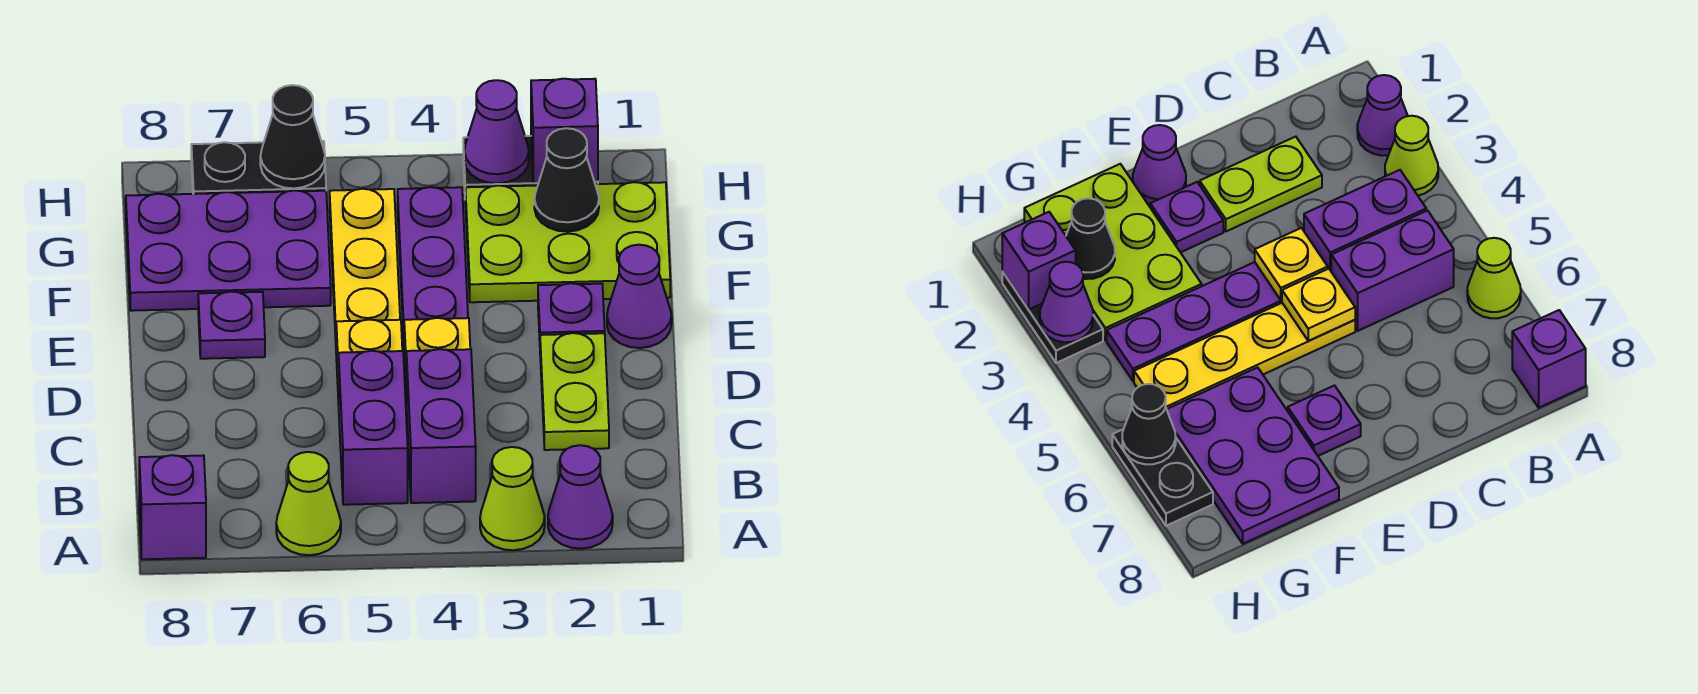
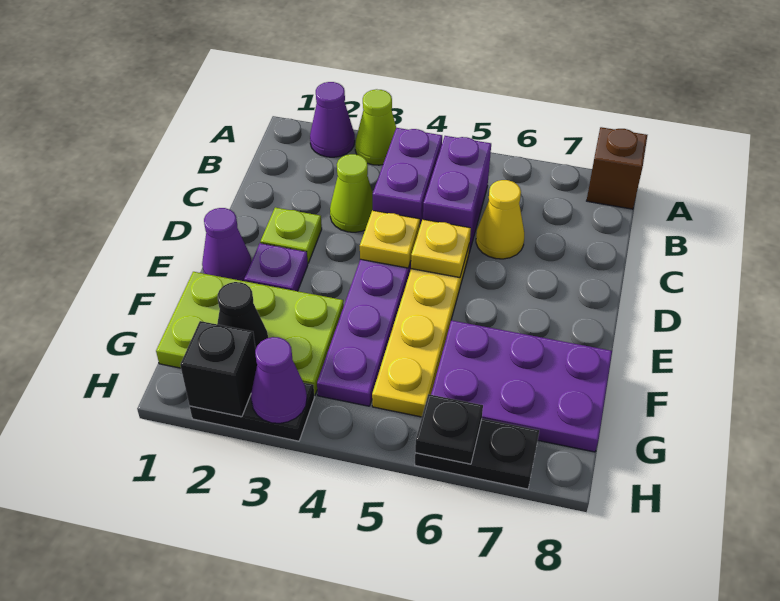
lime cone A6 level 1 -> lime cone C3 level 1
purple brick A8 level 1 -> brown brick A8 level 1
lime plate C2:D2 level 1 -> lime plate D2 level 1
none -> yellow cone C6 level 1
purple plate E7 level 1 -> none
purple brick H2 level 2 -> black brick H2 level 2
black cone H6 level 2 -> black plate H6 level 2

